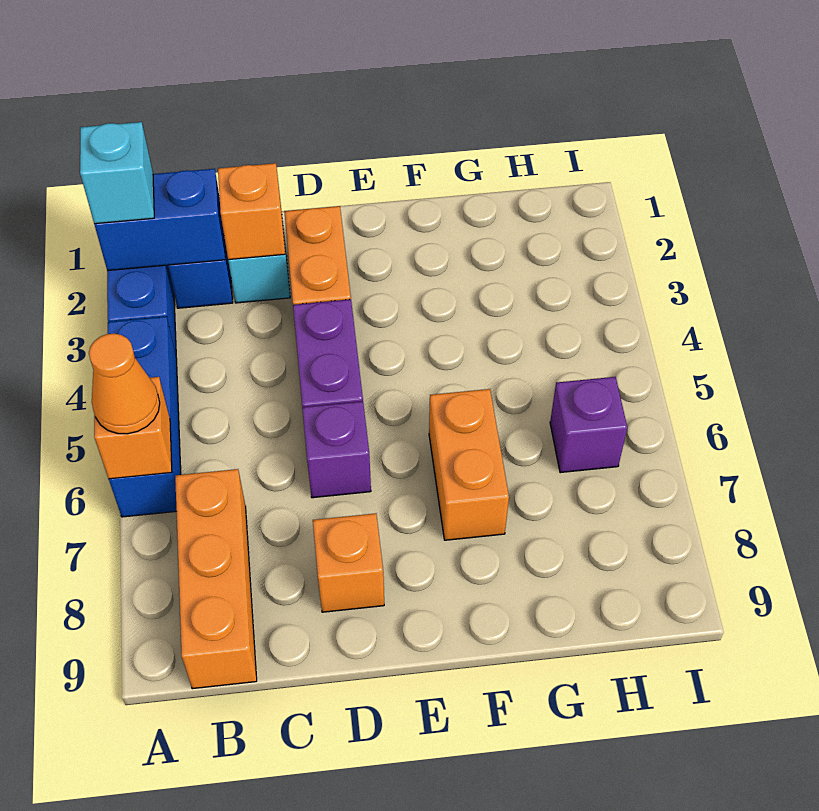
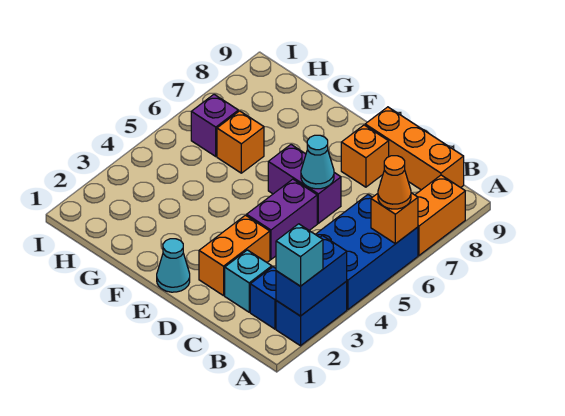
blue brick A2:B2 level 2 -> blue brick A2:A3 level 2
blue brick A4:A6 level 1 -> blue brick A4:B6 level 1
orange brick B7:B9 level 1 -> orange brick B9:D9 level 1
orange brick C2 level 2 -> orange brick G6 level 1
purple brick D6 level 1 -> purple brick D6:E6 level 1
none -> cyan cone D6 level 2
none -> cyan cone E1 level 1
orange brick F6:F7 level 1 -> orange brick A7:A8 level 1

